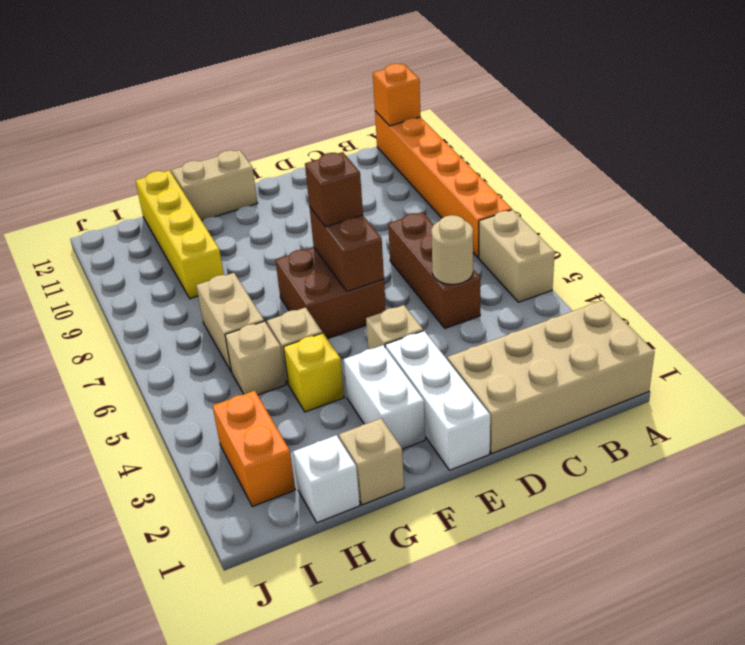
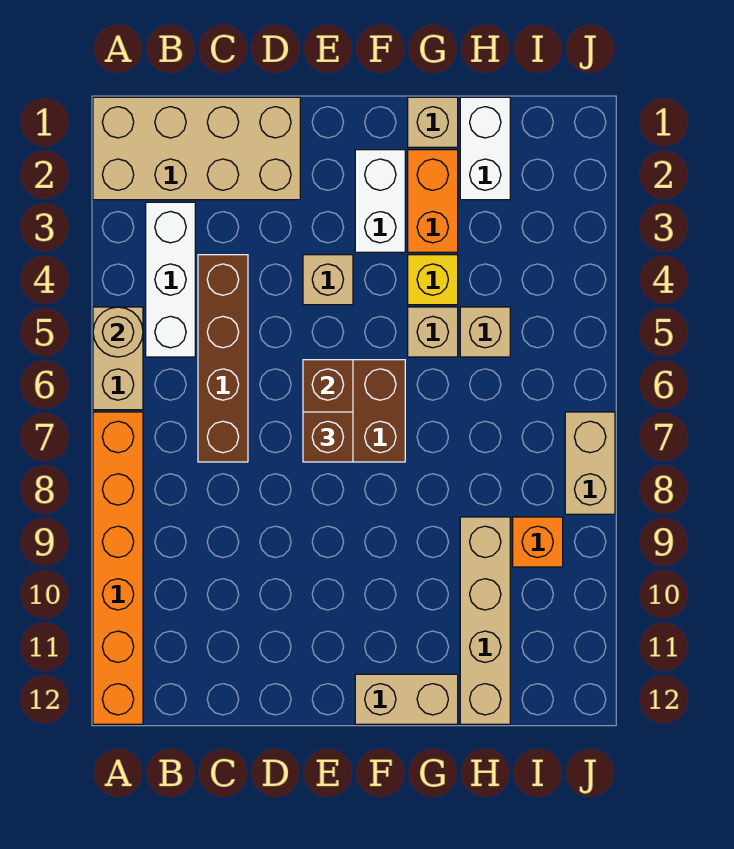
orange brick A12 level 2 -> orange brick I9 level 1
brown brick C5:C7 level 1 -> brown brick C4:C7 level 1
tan round brick C5 level 2 -> tan round brick A5 level 2
white brick E1:E3 level 1 -> white brick B3:B5 level 1
white brick H1 level 1 -> white brick H1:H2 level 1
tan brick H6:H7 level 1 -> tan brick J7:J8 level 1
yellow brick H9:H12 level 1 -> tan brick H9:H12 level 1
orange brick I2:I3 level 1 -> orange brick G2:G3 level 1

